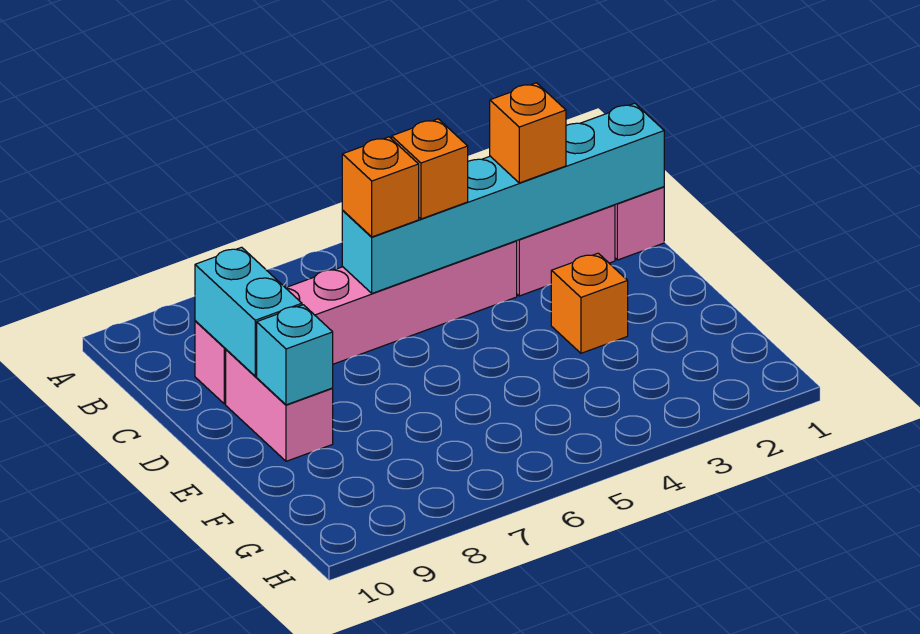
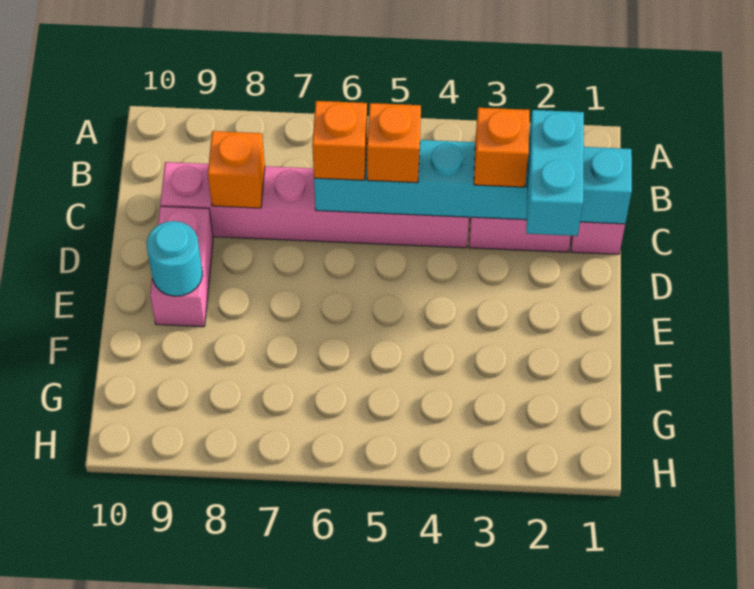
cyan brick C9:D9 level 2 -> cyan brick C2:D2 level 3
orange brick E3 level 1 -> orange brick C8 level 2
cyan brick E9 level 2 -> cyan round brick E9 level 2

